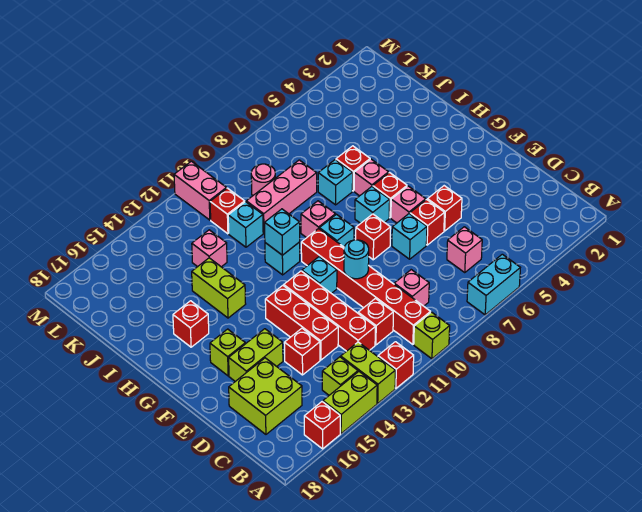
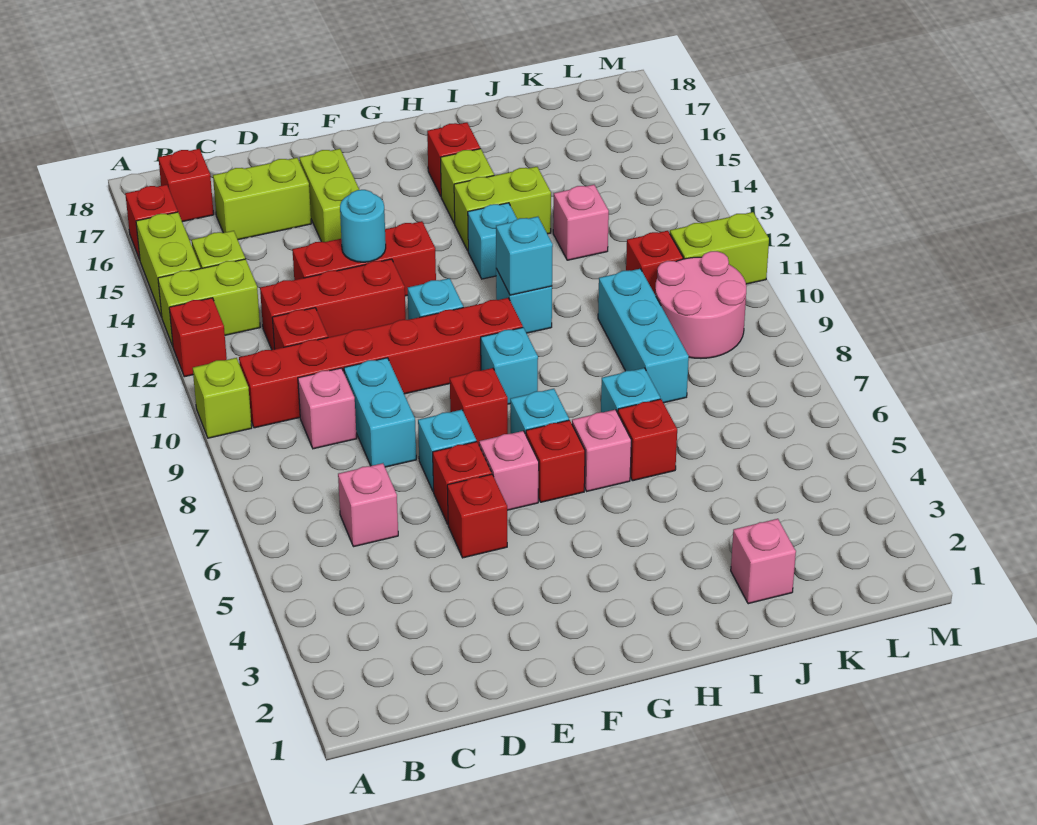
cyan brick A6:A7 level 1 -> cyan brick D8:D9 level 1
red brick C12:F12 level 1 -> red brick C12:E12 level 1
lime brick C16:D17 level 1 -> lime brick C16:D16 level 1
red brick D14 level 1 -> red brick B17 level 1
cyan round brick E10 level 2 -> cyan round brick E13 level 2
lime brick F16 level 1 -> lime brick H15 level 1
pink brick H9 level 1 -> pink brick J2 level 1
pink brick J8:J10 level 1 -> cyan brick J8:J10 level 1
cyan brick J11 level 1 -> cyan brick H13 level 1
pink round brick K9 level 1 -> pink round brick K9:L10 level 1
pink brick L11:M11 level 1 -> lime brick L11:M11 level 1

